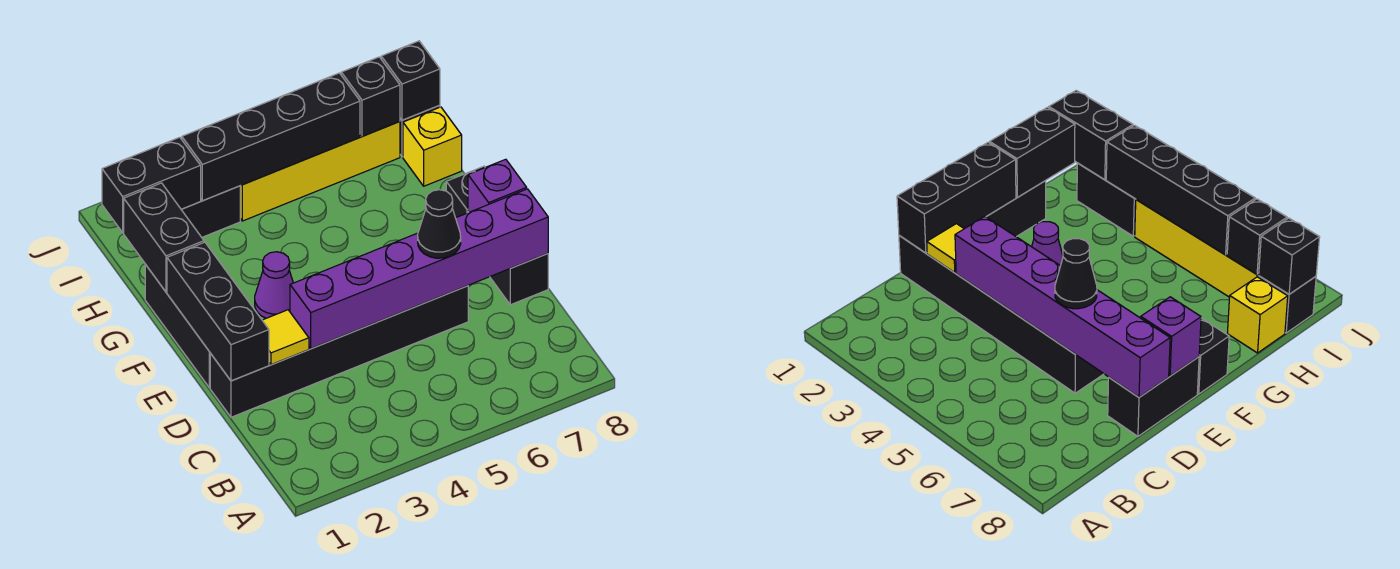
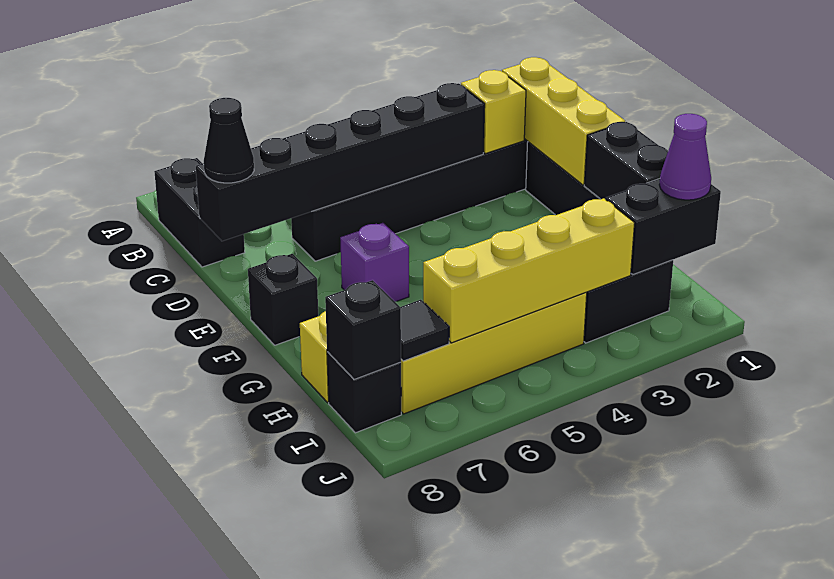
black brick D1:F1 level 2 -> yellow brick D1:F1 level 2
yellow tile D2 level 2 -> yellow brick D2 level 2
purple brick D3:D8 level 2 -> black brick D3:D8 level 2
black cone D6 level 3 -> black cone D8 level 3
black brick D8:E8 level 1 -> black brick B8:C8 level 1
purple brick E8 level 2 -> purple brick F6 level 1
purple cone F3 level 1 -> purple cone I1 level 3
black brick I3:I6 level 2 -> yellow brick I3:I6 level 2
black brick I7 level 2 -> black tile I7 level 2

